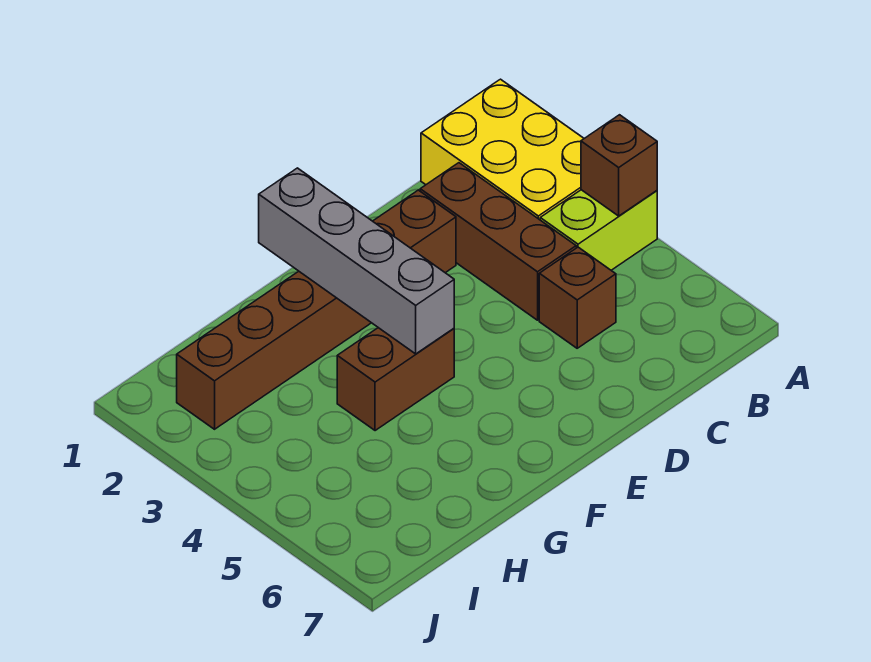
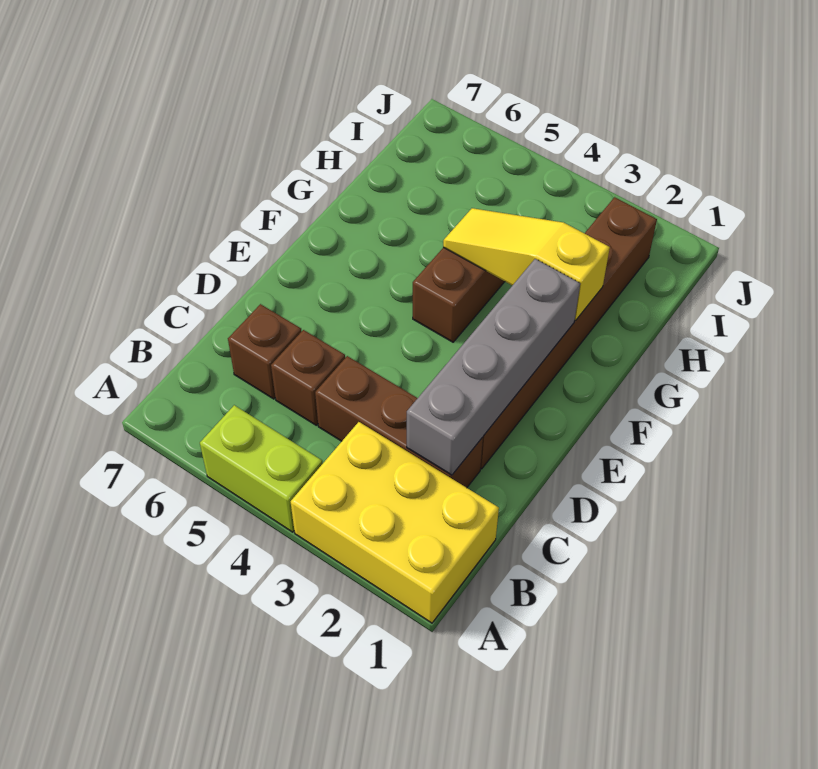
lime brick A4:B4 level 1 -> lime brick A4:A5 level 1
brown brick A4 level 2 -> brown brick C6 level 1
grey brick F1:F4 level 2 -> grey brick C2:F2 level 2
none -> yellow slope G2:G4 level 2 top 2

